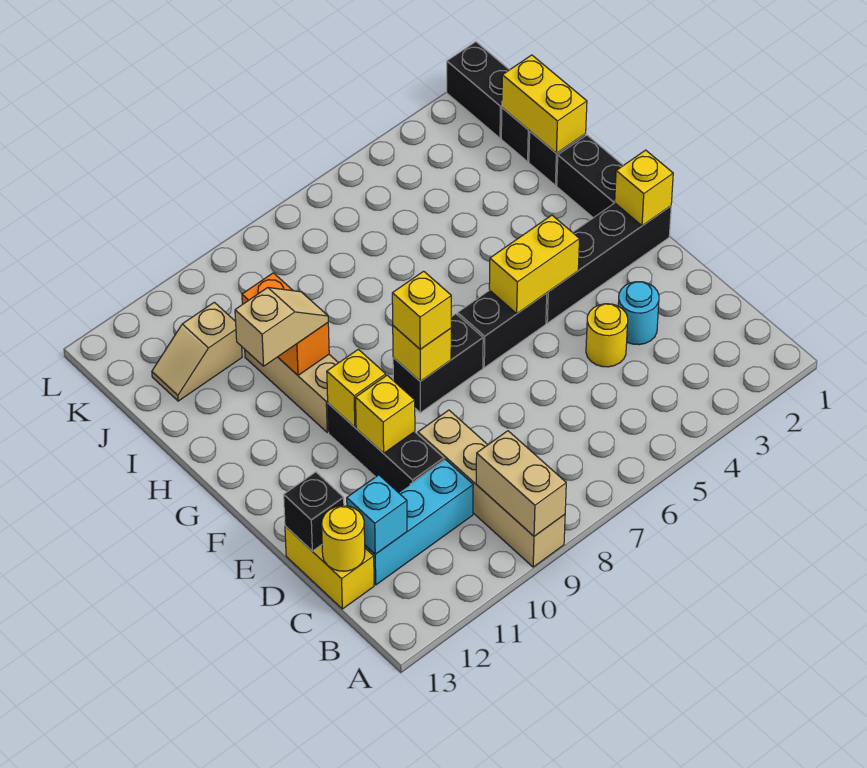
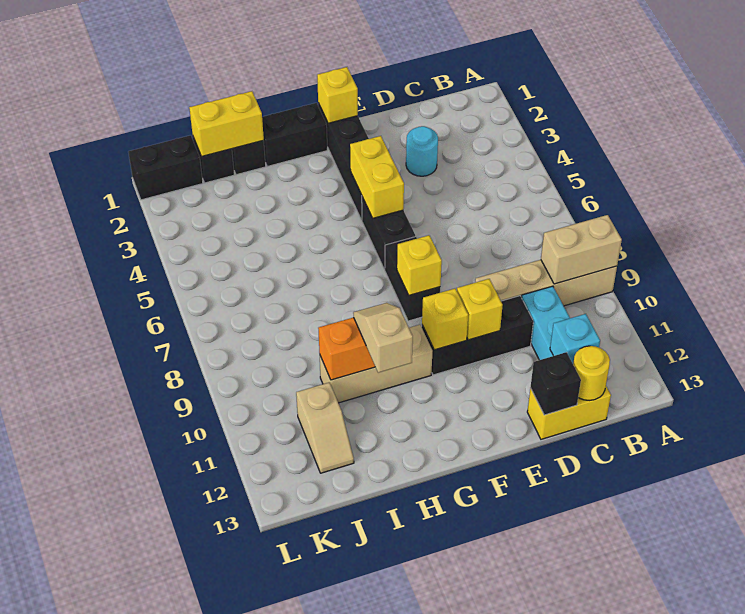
yellow round brick D4 level 1 -> none
yellow brick F8 level 3 -> none

